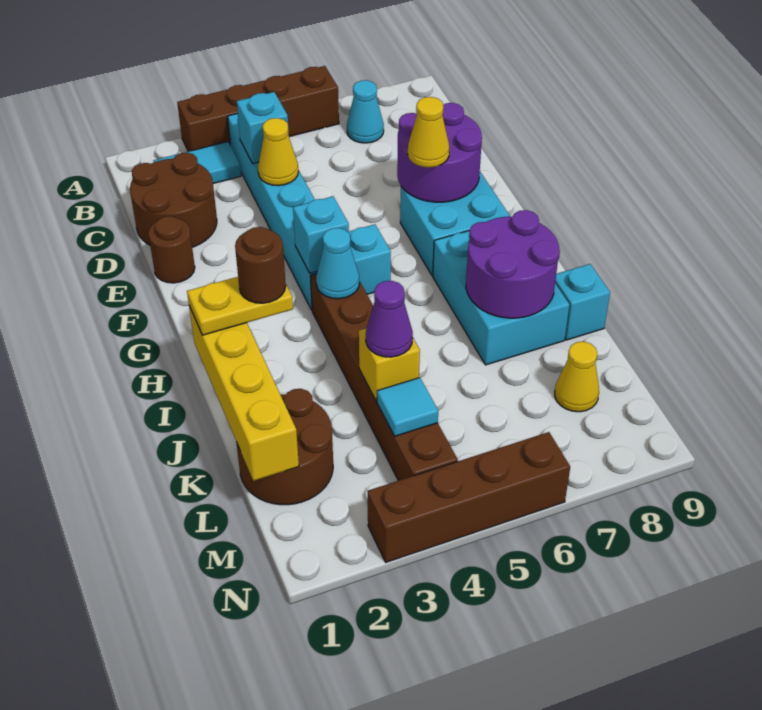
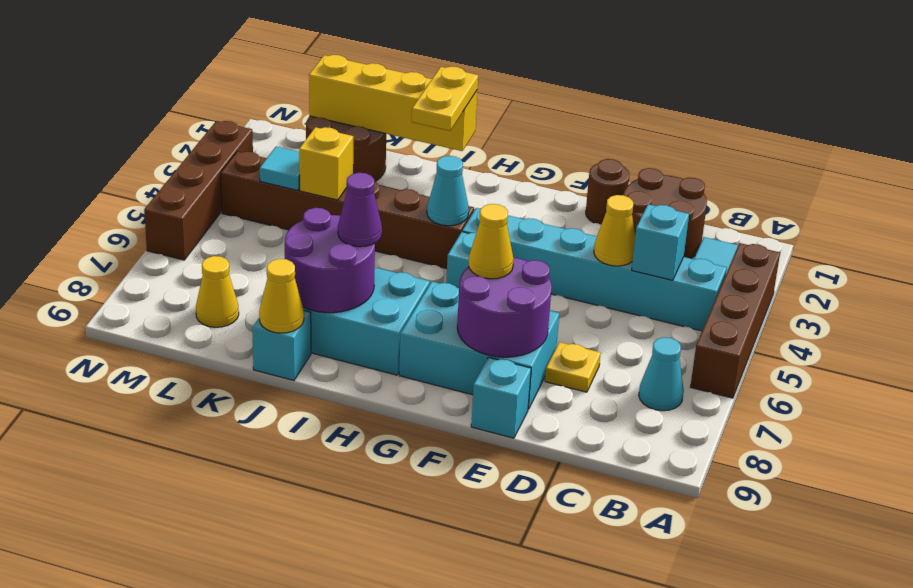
none -> yellow plate D7 level 1
cyan brick F7:G8 level 1 -> cyan brick E7:G8 level 1
cyan brick G4 level 2 -> cyan brick E9 level 1
brown round brick I2 level 4 -> none
none -> yellow cone J9 level 2
purple cone K4 level 3 -> purple cone I7 level 3

